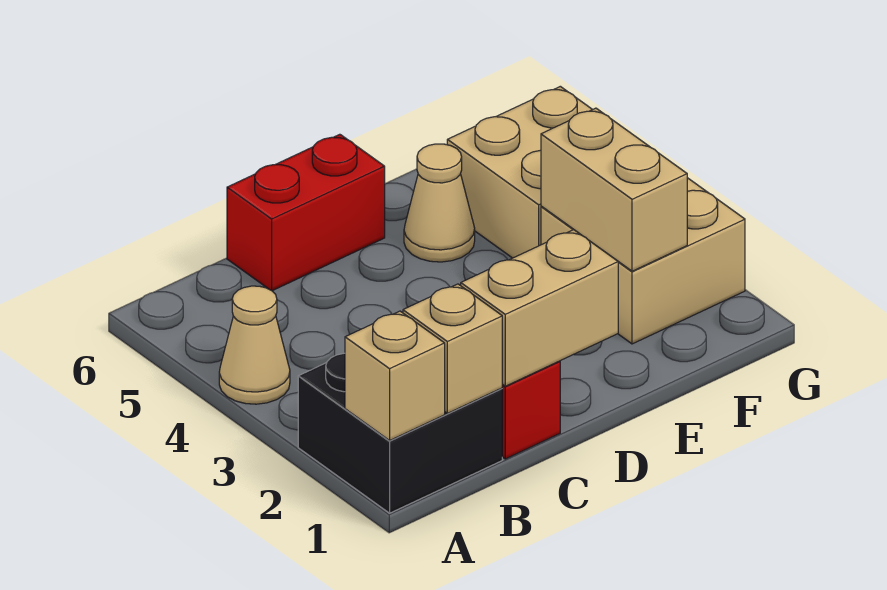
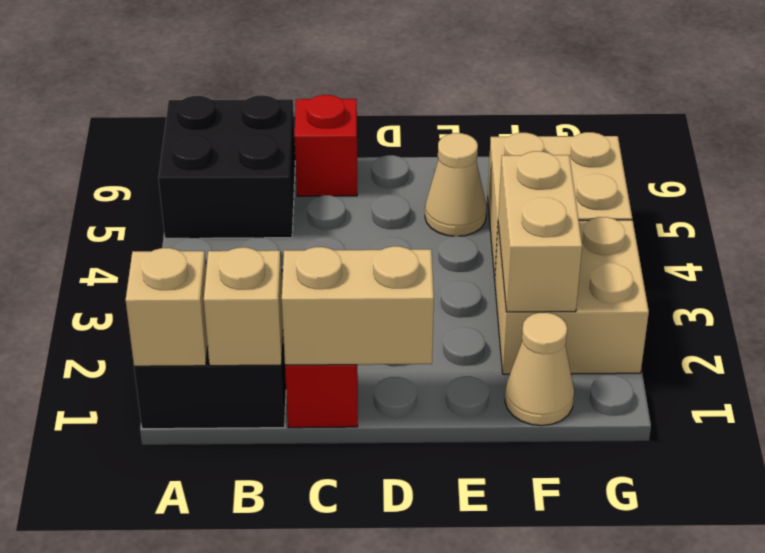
tan cone A4 level 1 -> tan cone F1 level 1
none -> black brick A5:B6 level 1
red brick C6:D6 level 1 -> red brick C6 level 1

